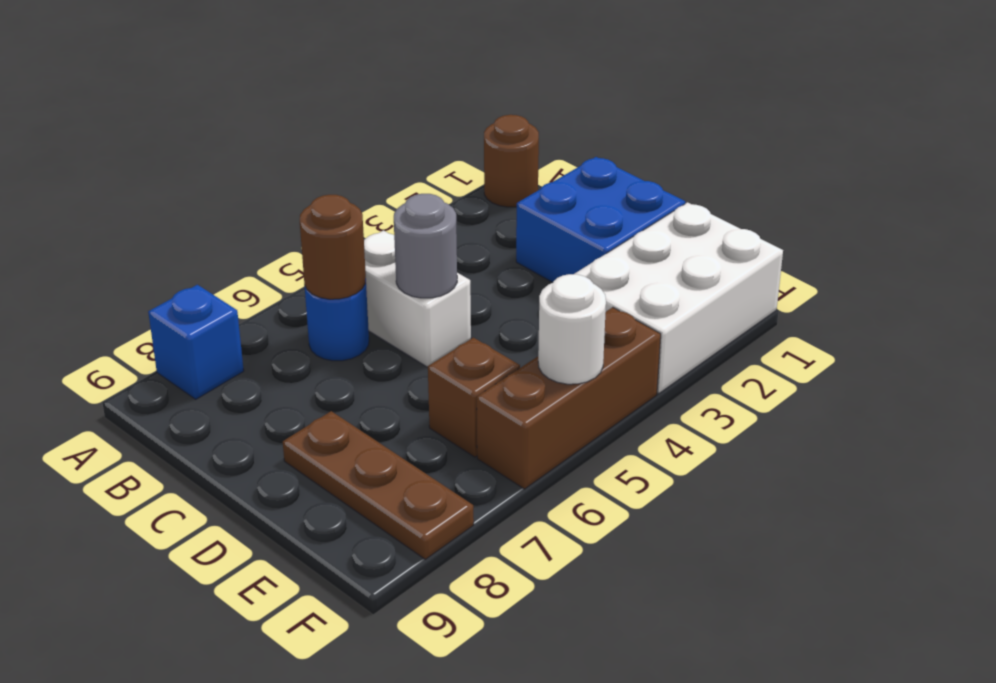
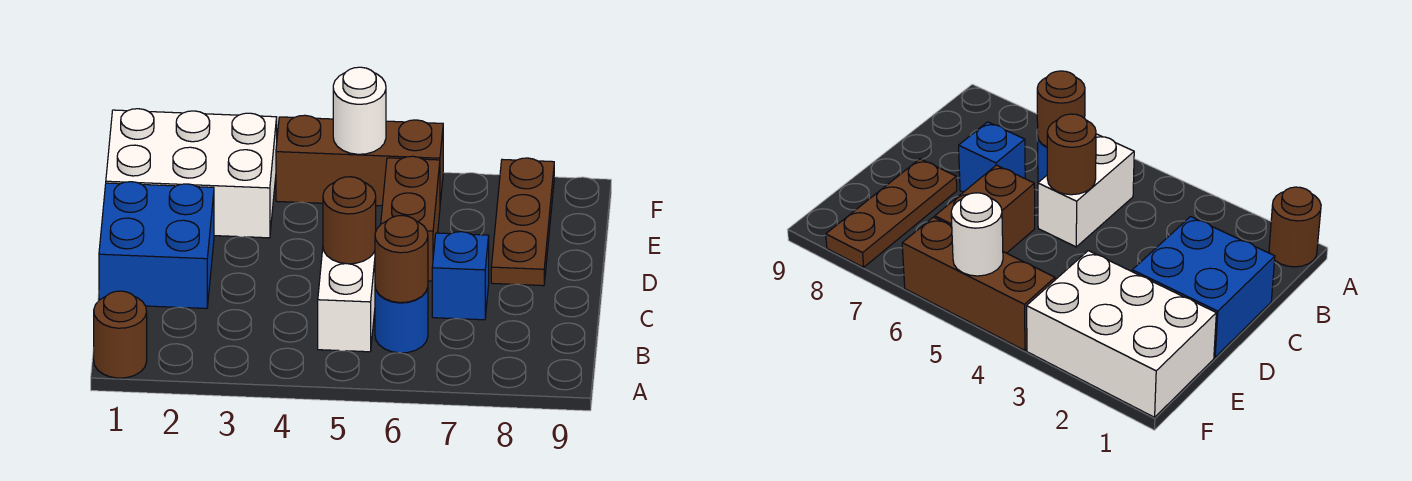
blue brick A8 level 1 -> blue brick C7 level 1
grey round brick C5 level 2 -> brown round brick C5 level 2
brown brick E6 level 1 -> brown brick D6:E6 level 1

